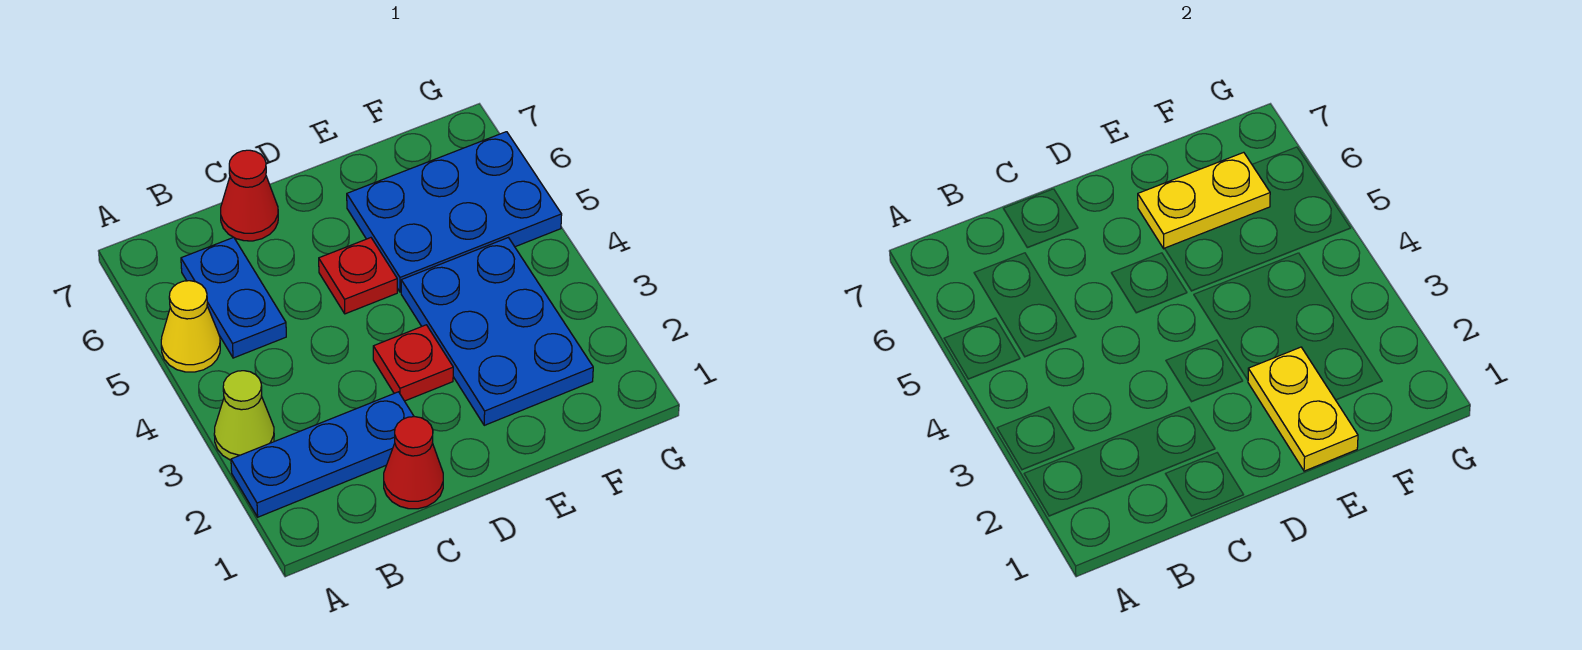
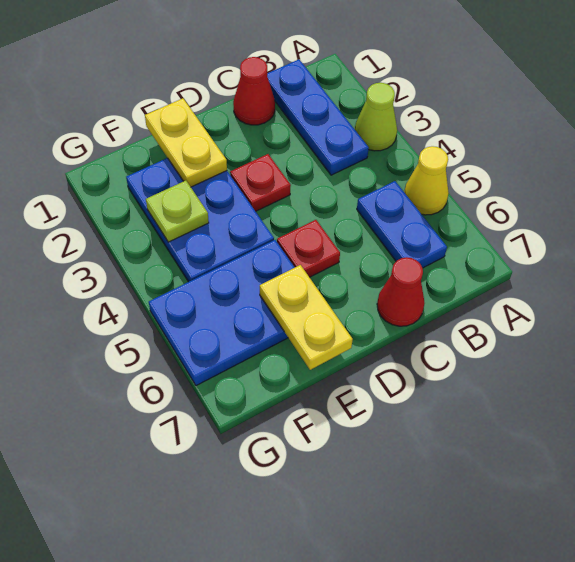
blue plate A2:C2 level 1 -> blue plate B1:B3 level 1
yellow plate E6:F6 level 2 -> yellow plate E6:E7 level 2
none -> lime plate F3 level 2

